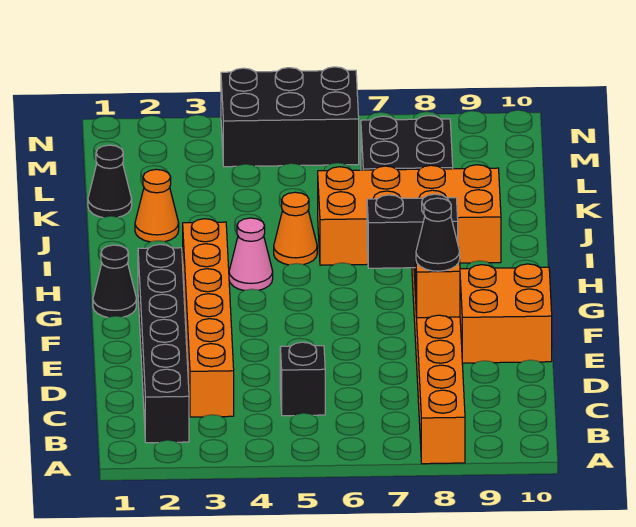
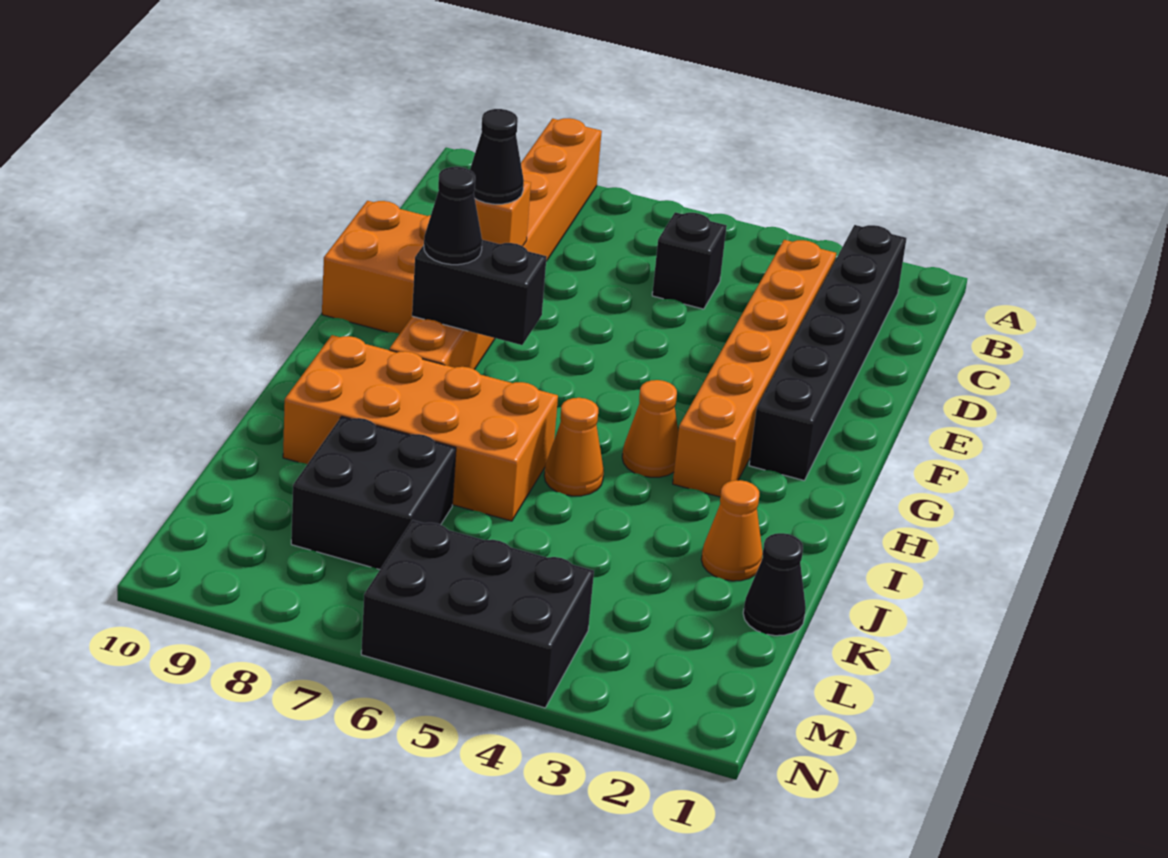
black cone G1 level 1 -> black cone G8 level 3
pink cone H4 level 1 -> orange cone H4 level 1

